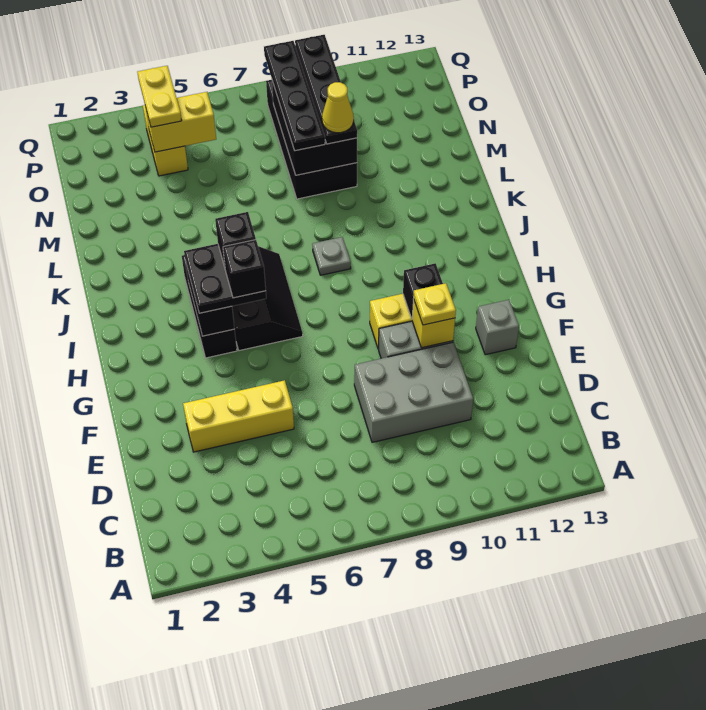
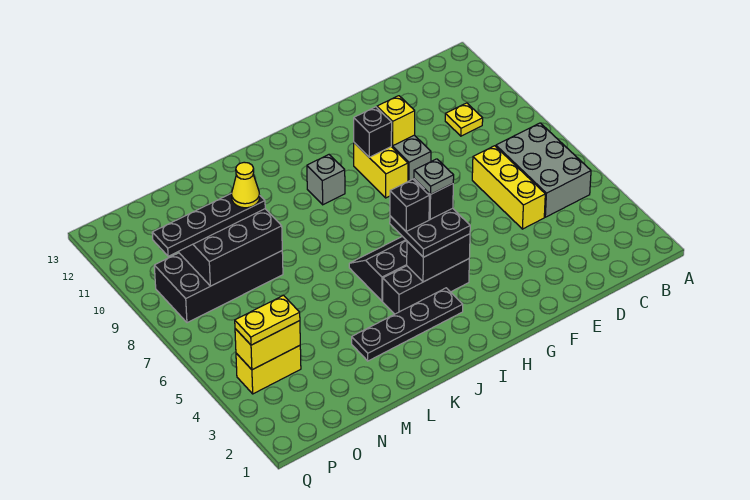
grey brick D8:E10 level 1 -> grey brick B5:C7 level 1
yellow brick E3:E5 level 1 -> yellow brick D5:D7 level 1
yellow plate F10 level 3 -> yellow plate C10 level 1
grey brick F12 level 1 -> grey brick I10 level 1
grey plate J8 level 1 -> grey plate H5 level 5
black plate M8:P8 level 3 -> black plate I3:L3 level 1
yellow brick O4:O5 level 2 -> yellow brick O4:P4 level 2

